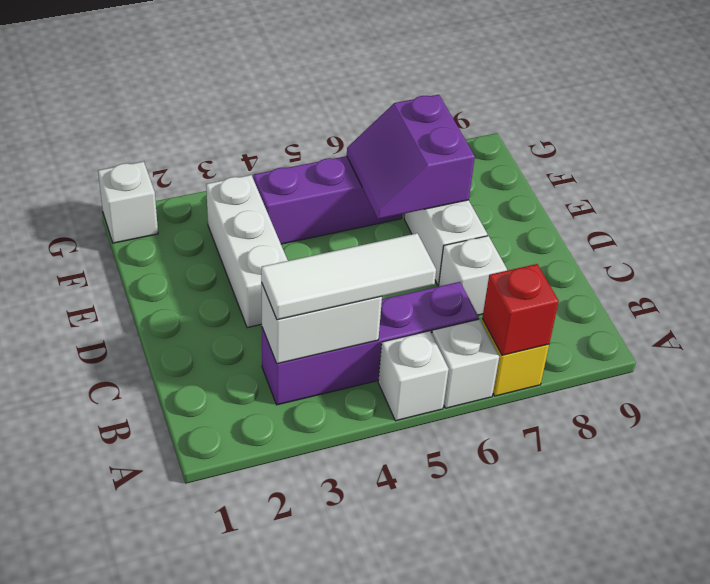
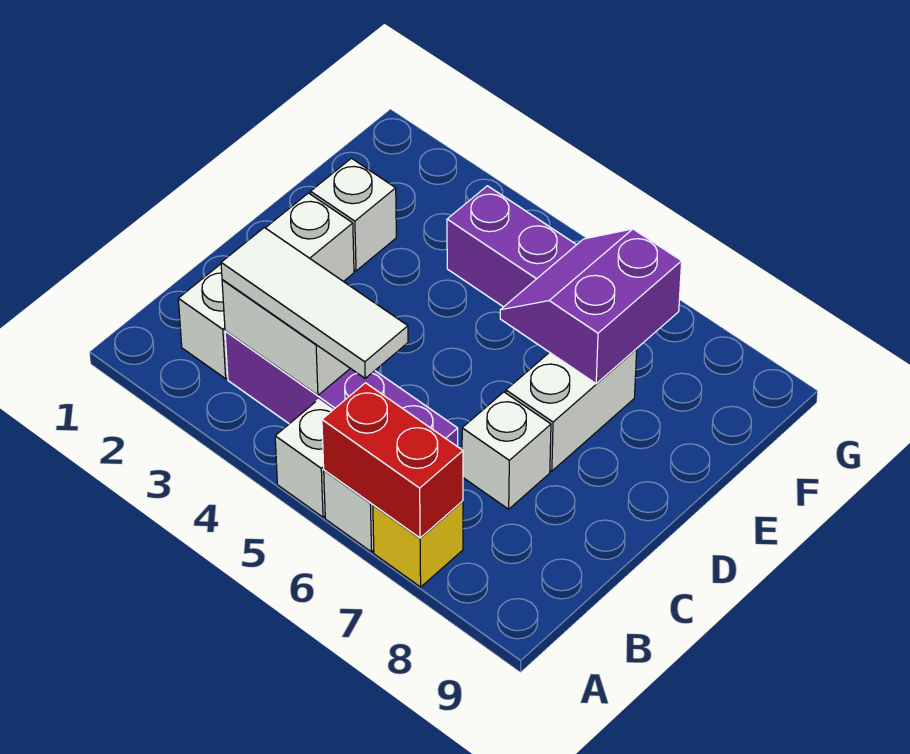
red brick A7 level 2 -> red brick A6:A7 level 2
white brick D3:F3 level 1 -> white brick B2:D2 level 1
white brick G1 level 1 -> white brick E2 level 1

